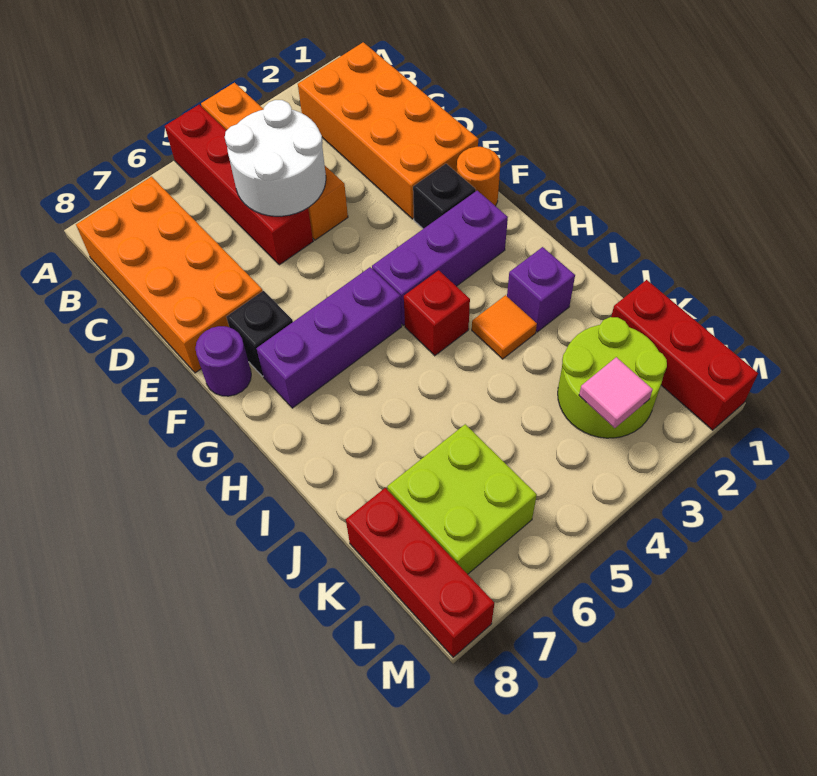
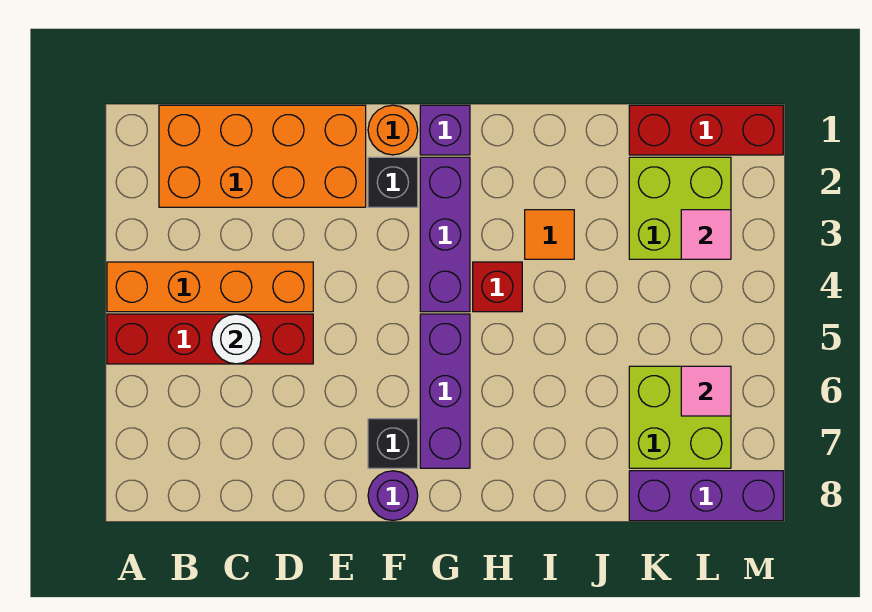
orange brick B7:E8 level 1 -> none
white round brick C4:D5 level 2 -> white round brick C5 level 2
purple brick I2 level 1 -> purple brick G1 level 1
lime round brick K2:L3 level 1 -> lime brick K2:L3 level 1
red brick K8:M8 level 1 -> purple brick K8:M8 level 1
none -> pink tile L6 level 2

